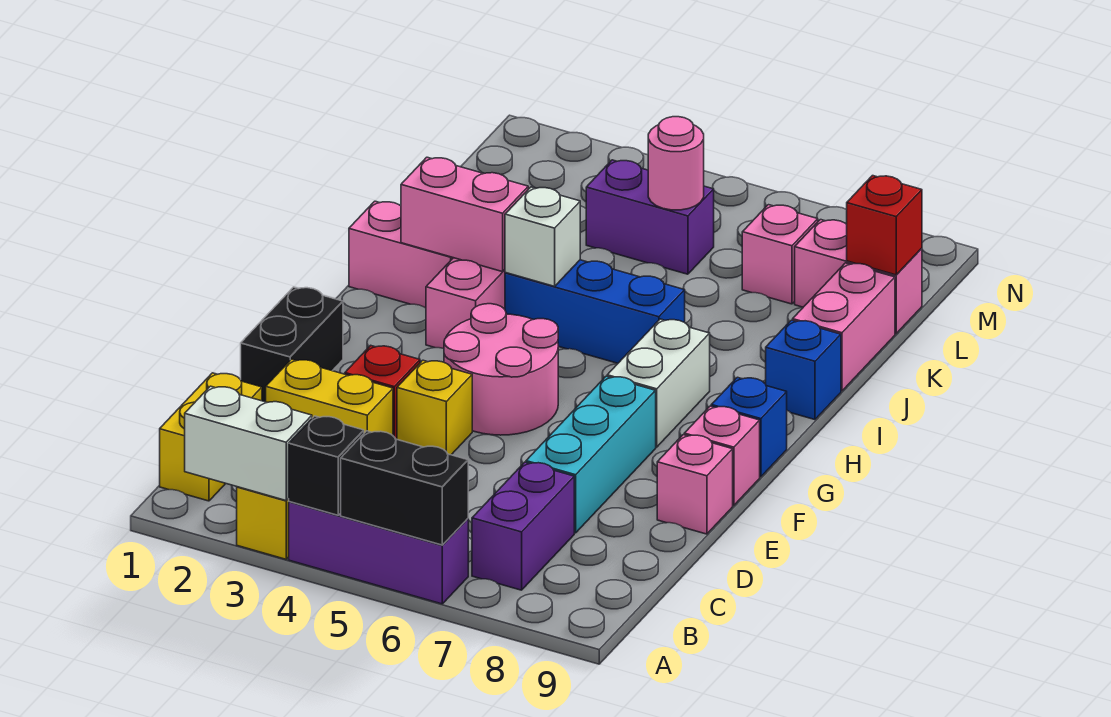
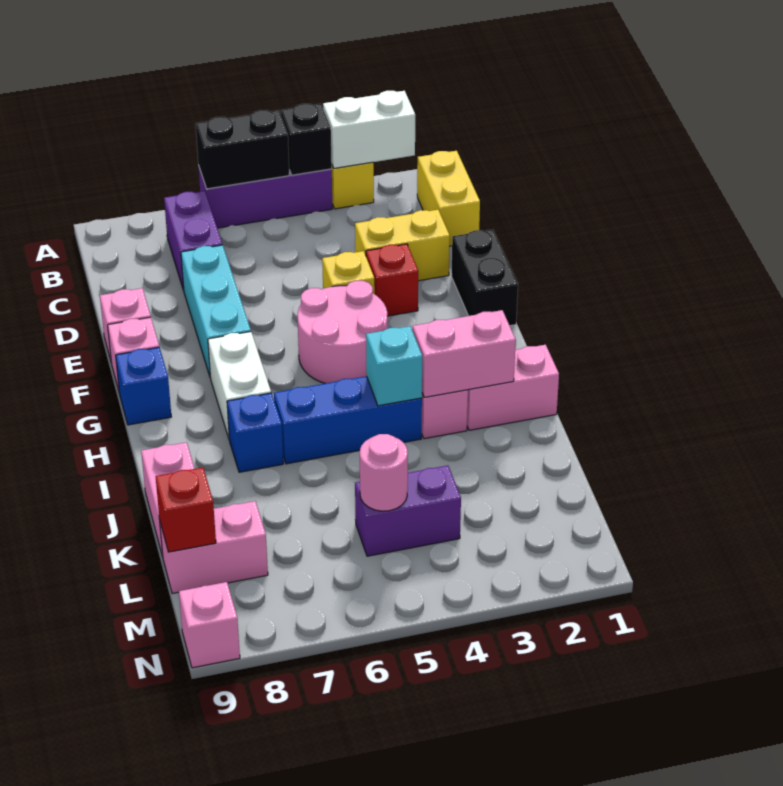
white brick I4 level 2 -> cyan brick I4 level 2
blue brick I9 level 1 -> blue brick I7 level 1
pink brick L7 level 1 -> pink brick N9 level 1

